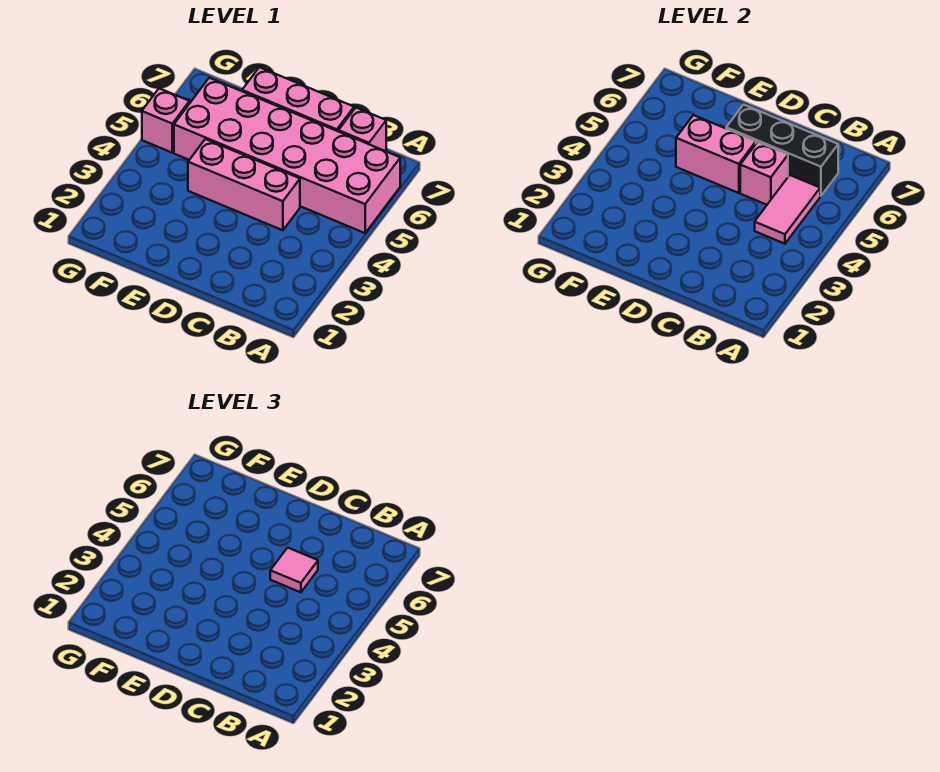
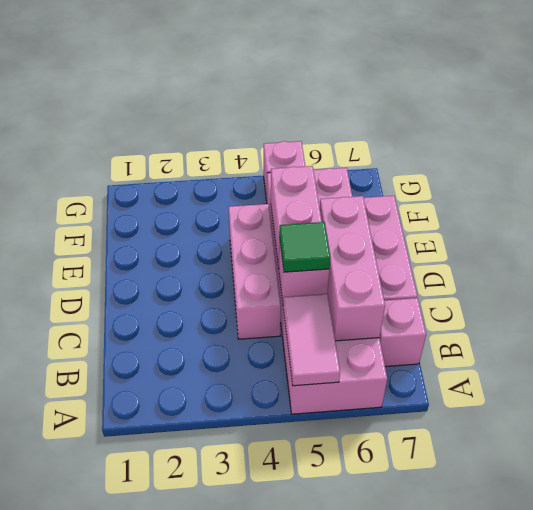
pink tile B4:B5 level 2 -> pink tile A5:B5 level 2
black brick B6:D6 level 2 -> pink brick B6:D6 level 2
pink tile C5 level 3 -> green tile C5 level 3

